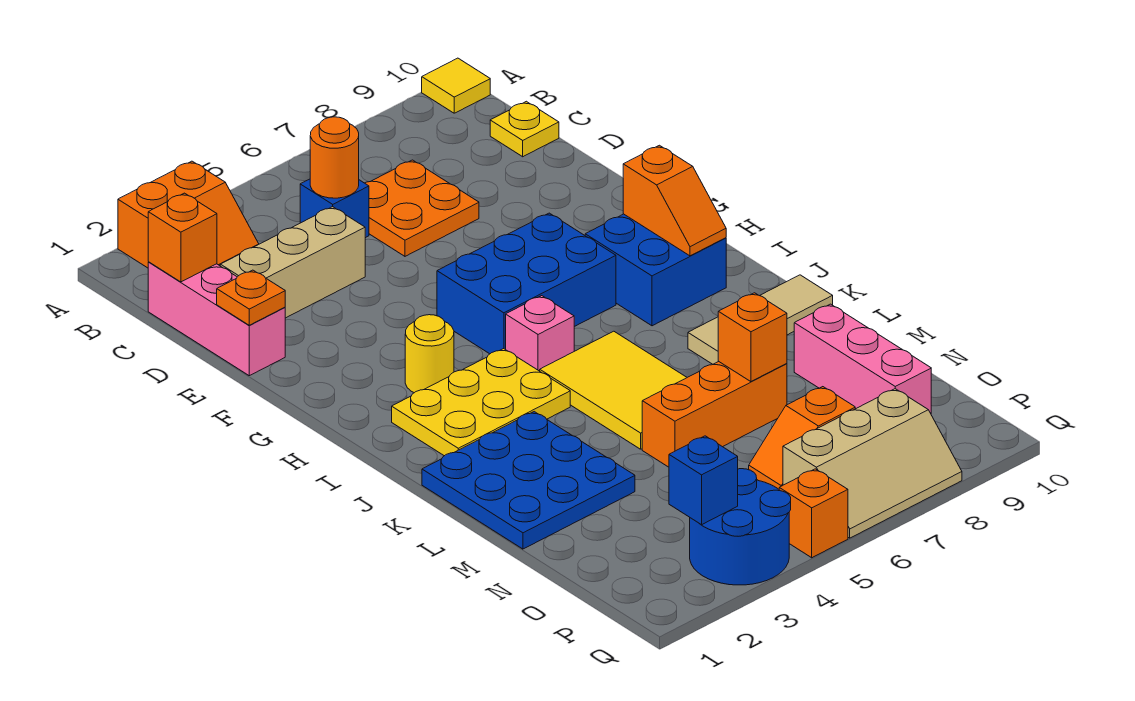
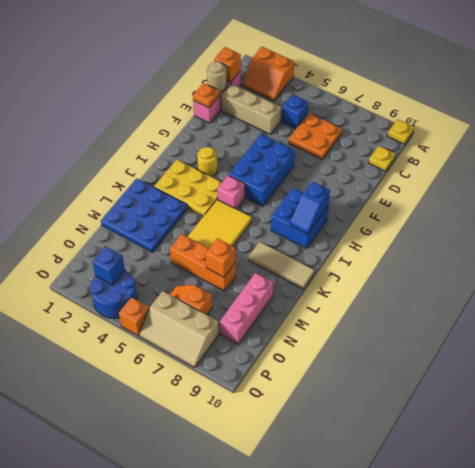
yellow tile A10 level 1 -> yellow plate A10 level 1
orange round brick C5 level 2 -> none
none -> tan round brick D1 level 2
blue brick G5:H7 level 1 -> blue brick F5:H6 level 1
orange slope H9:I9 level 2 top H -> blue slope H9:I9 level 2 top H

